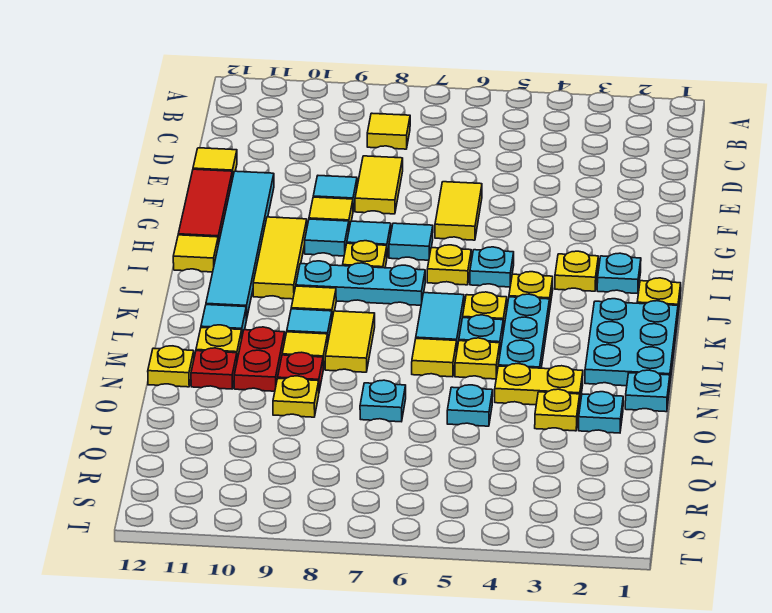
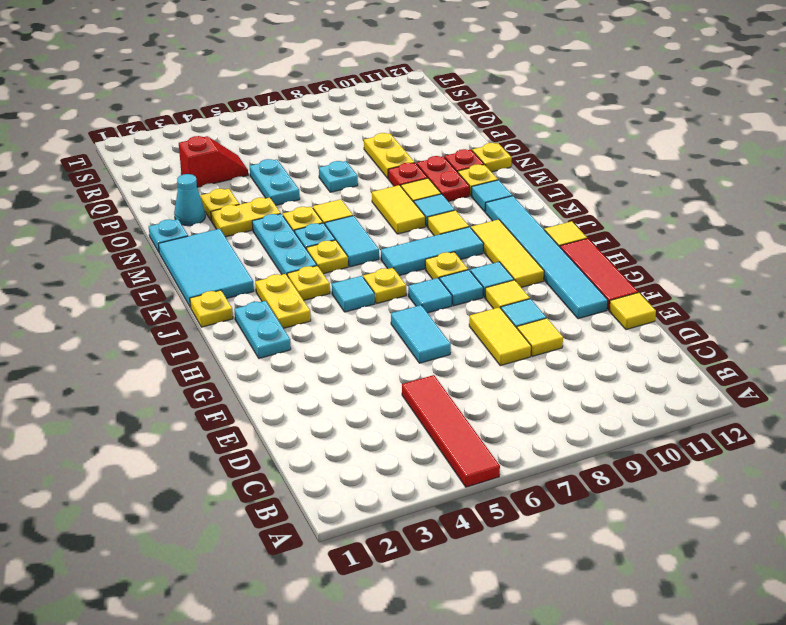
none -> red tile A5:D5 level 1
yellow tile C8 level 1 -> yellow tile E9 level 1
yellow tile F6:G6 level 1 -> cyan tile F6:G6 level 1
cyan plate I2 level 1 -> cyan plate H2:I2 level 1
yellow plate I3 level 1 -> yellow plate I3:J3 level 1
cyan plate I5 level 1 -> cyan tile I5 level 1
cyan plate J7:J9 level 1 -> cyan tile J7:J9 level 1
cyan plate K1:M2 level 1 -> cyan tile K1:M2 level 1
cyan plate O2 level 1 -> cyan cone O2 level 1
cyan plate O5 level 1 -> cyan plate O5:P5 level 1
yellow plate O9 level 1 -> yellow plate O9:P9 level 1
none -> red slope Q3:Q4 level 1 top 3

